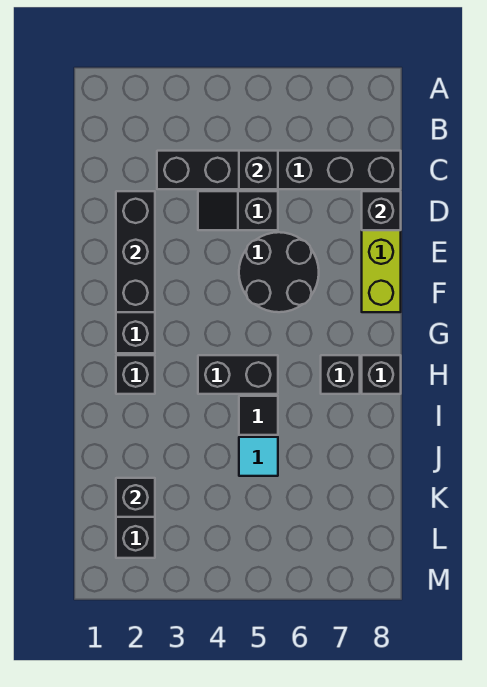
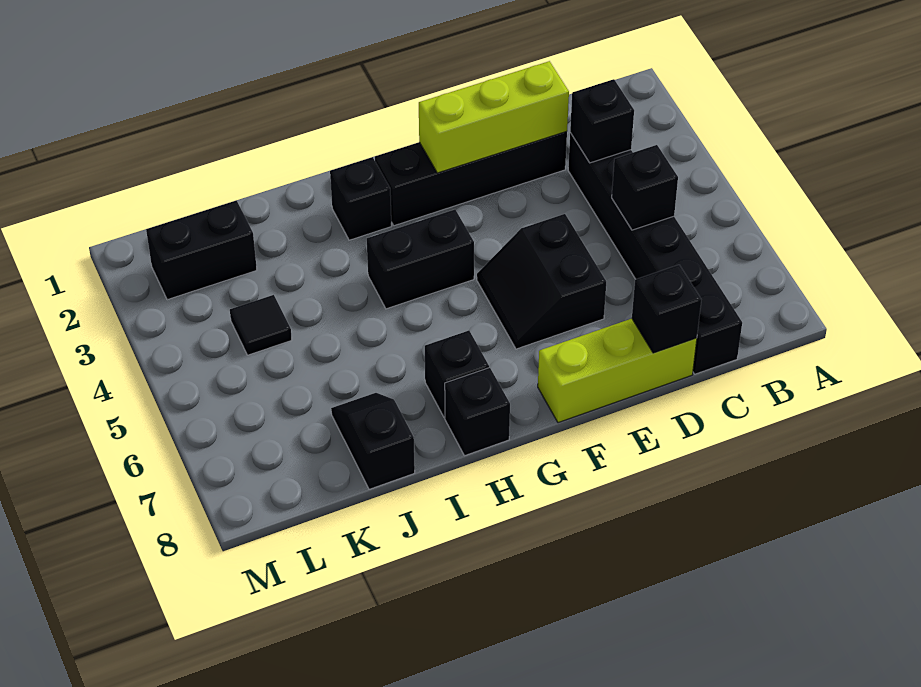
black brick D2:F2 level 2 -> lime brick D2:F2 level 2
black slope D4:D5 level 1 top 5 -> black slope J7:J8 level 1 top 8
black round brick E5:F6 level 1 -> black slope E5:F6 level 1 top E
black brick H4:H5 level 1 -> black brick G4:H4 level 1
black tile I5 level 1 -> black tile K4 level 1
cyan tile J5 level 1 -> none
black brick K2 level 2 -> black brick C3 level 2

